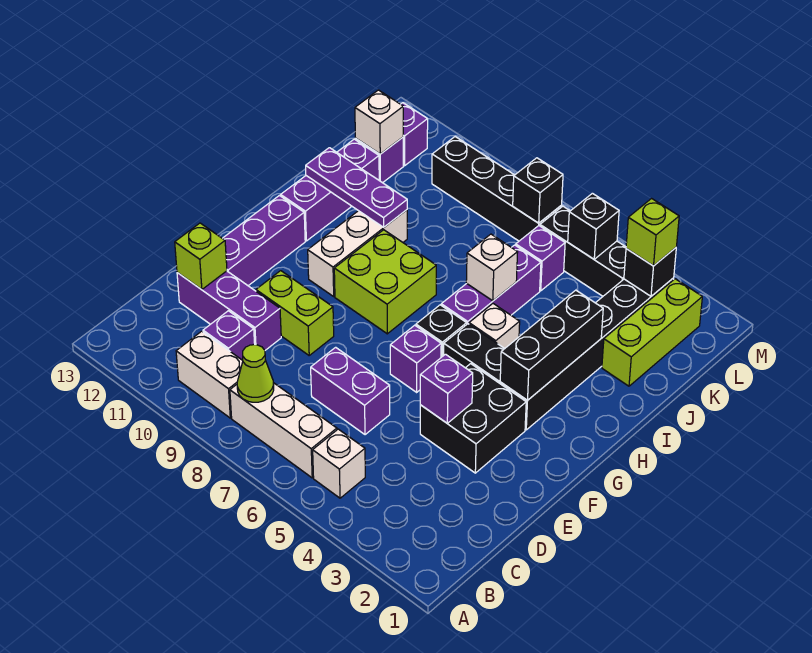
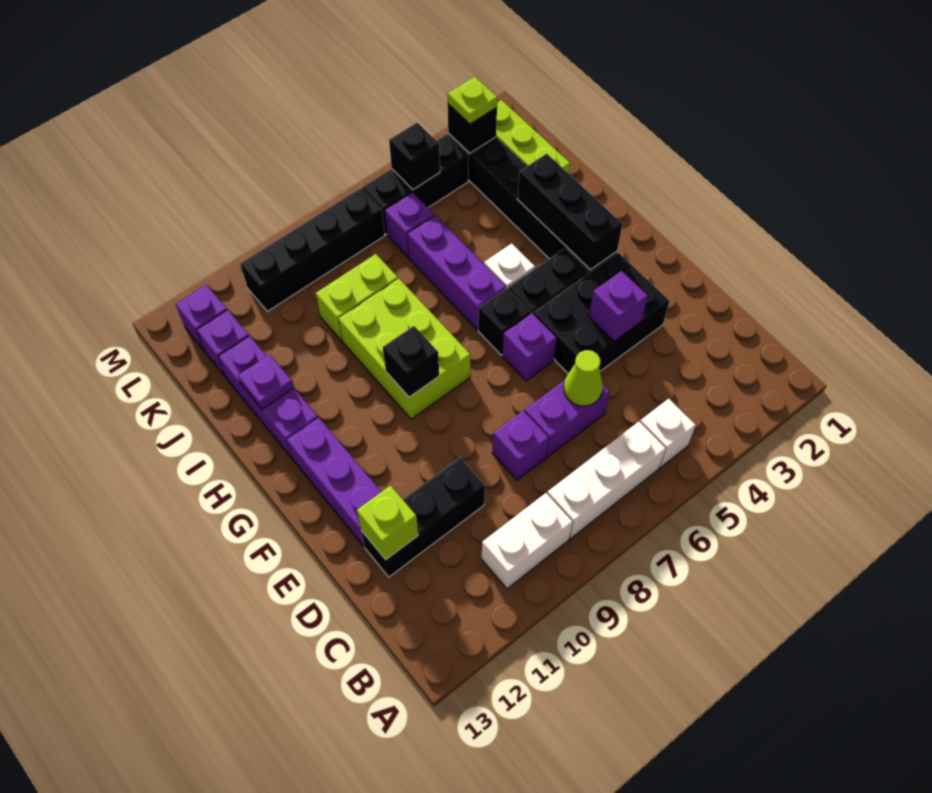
lime cone B8 level 2 -> lime cone D6 level 2
purple brick C10 level 1 -> purple brick D8 level 1
purple brick D10:D12 level 1 -> black brick D10:D12 level 1
black brick E3:F4 level 1 -> black brick E3:F5 level 1
lime brick E9:E10 level 1 -> lime brick J8:J9 level 1
lime brick G8:H9 level 1 -> lime brick G8:I9 level 1
white brick G10:I10 level 1 -> none
white brick I6 level 2 -> none
purple plate I10:I12 level 2 -> purple plate I12 level 2
white brick K12 level 2 -> none
lime brick L3 level 3 -> lime plate L3 level 3
black brick L7 level 2 -> black brick G9 level 2

